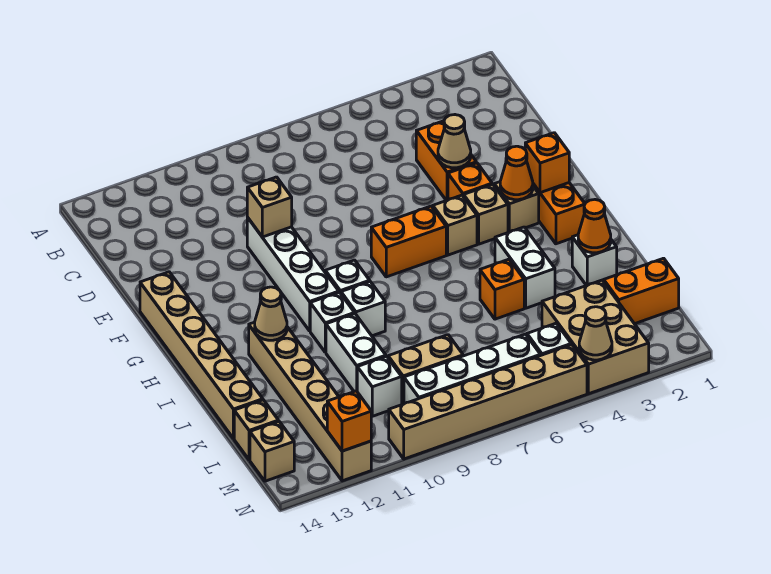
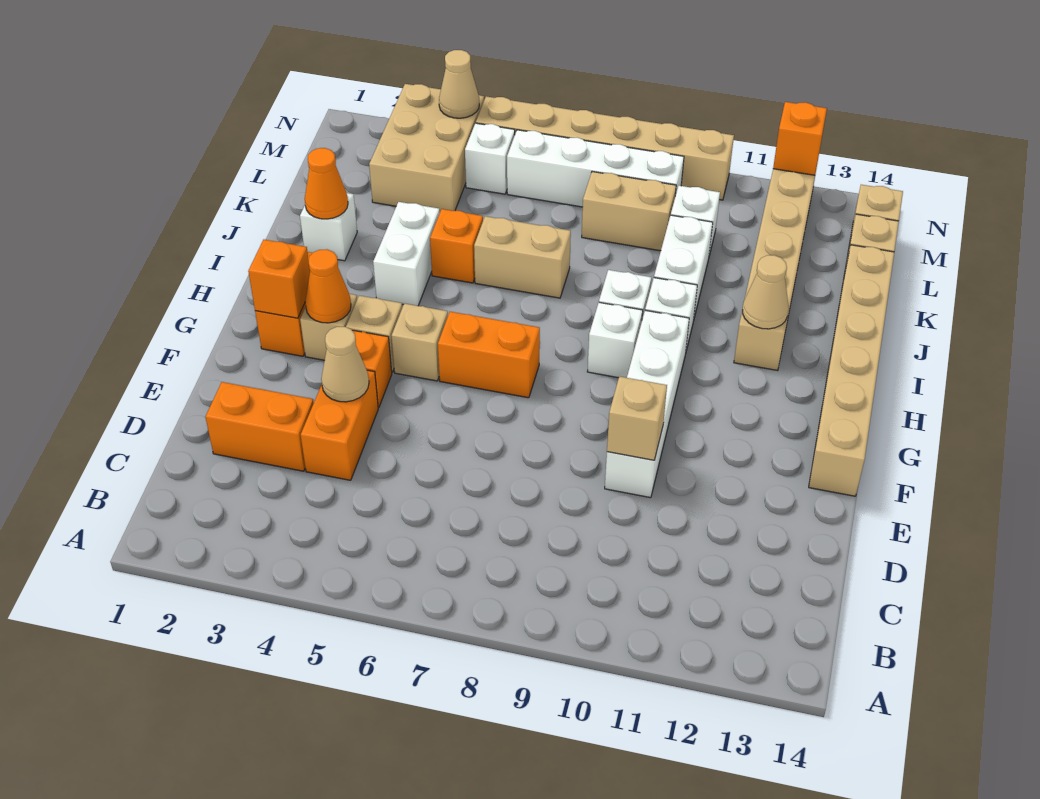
none -> tan brick J6:J7 level 1
orange brick L1:L2 level 1 -> orange brick D2:D3 level 1

